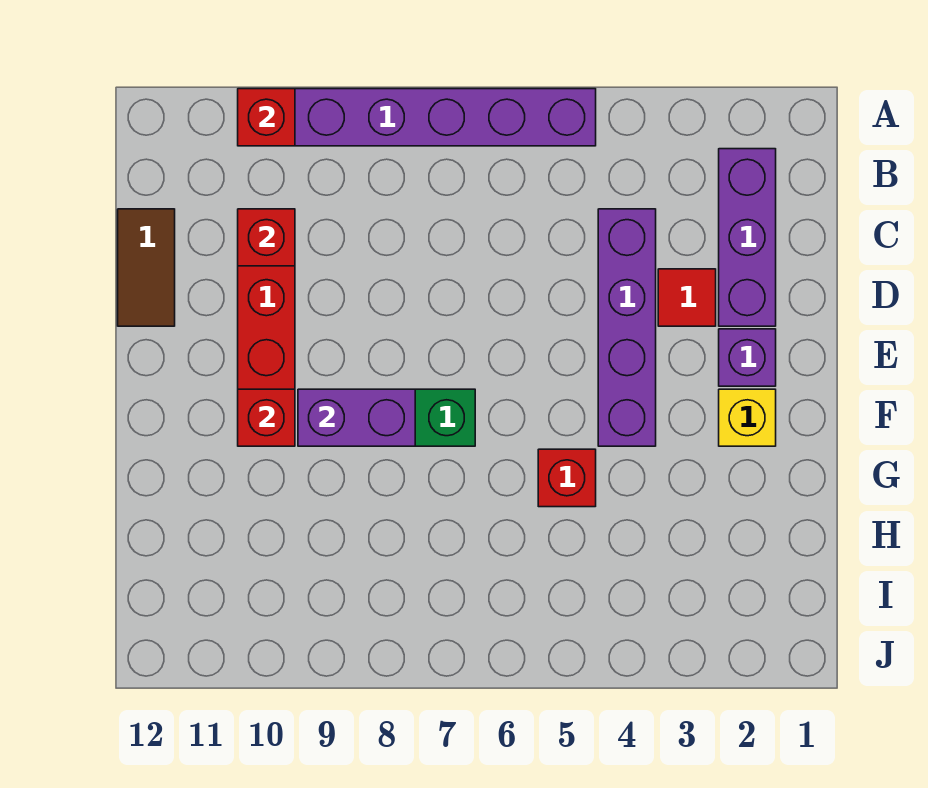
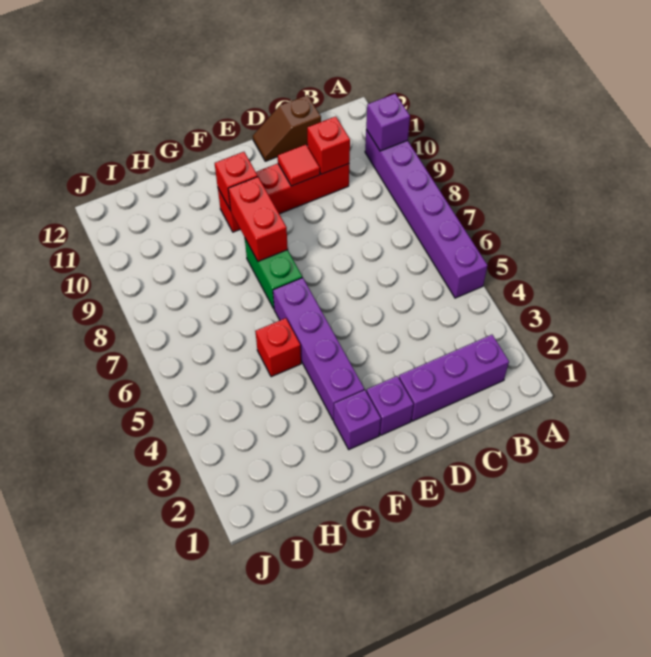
red brick A10 level 2 -> purple brick A10 level 2
purple brick C4:F4 level 1 -> purple brick F3:F6 level 1
brown tile C12:D12 level 1 -> brown slope C12:D12 level 1 top C
red tile D3 level 1 -> red tile D10 level 2
yellow brick F2 level 1 -> purple brick F2 level 1
purple brick F8:F9 level 2 -> red brick F8:F9 level 2

